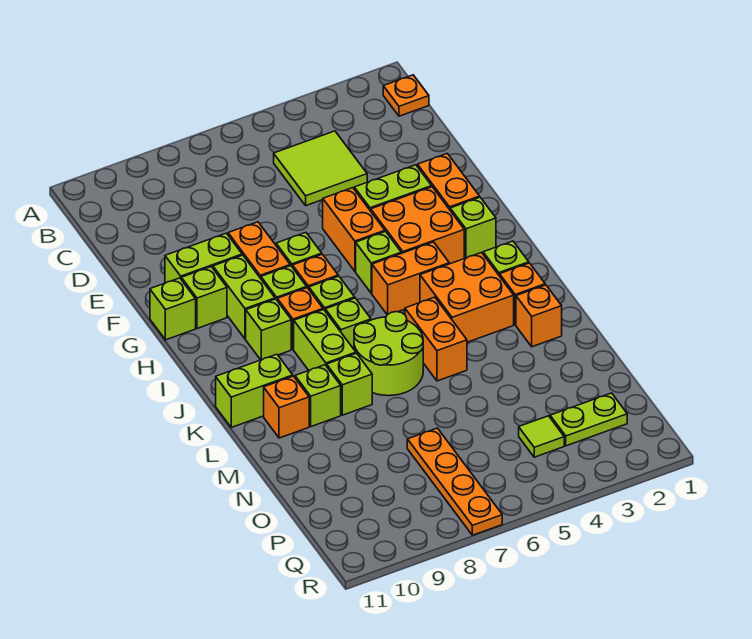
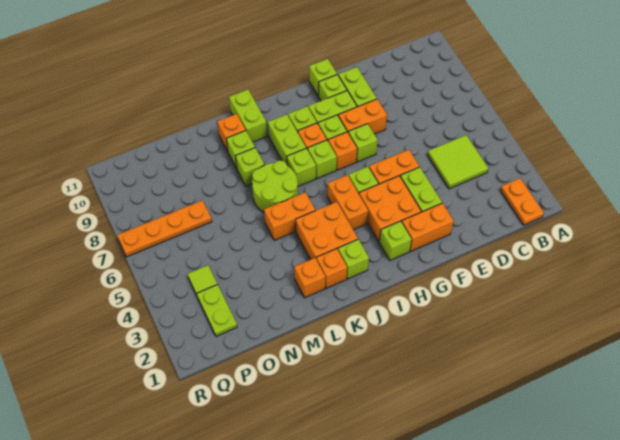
orange plate B1 level 1 -> orange plate B1:B2 level 1
lime brick J8:K8 level 1 -> lime brick J8:J9 level 1

